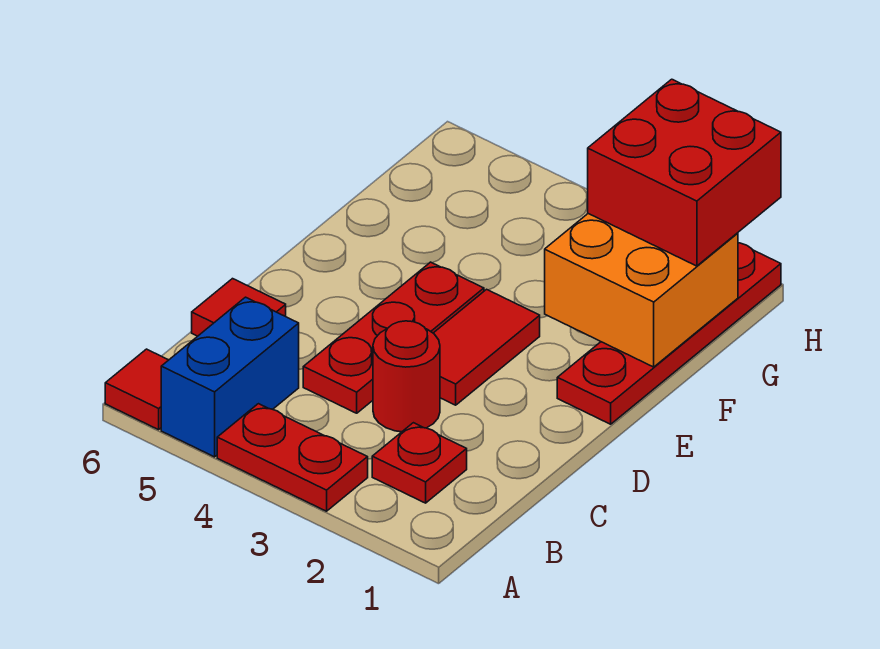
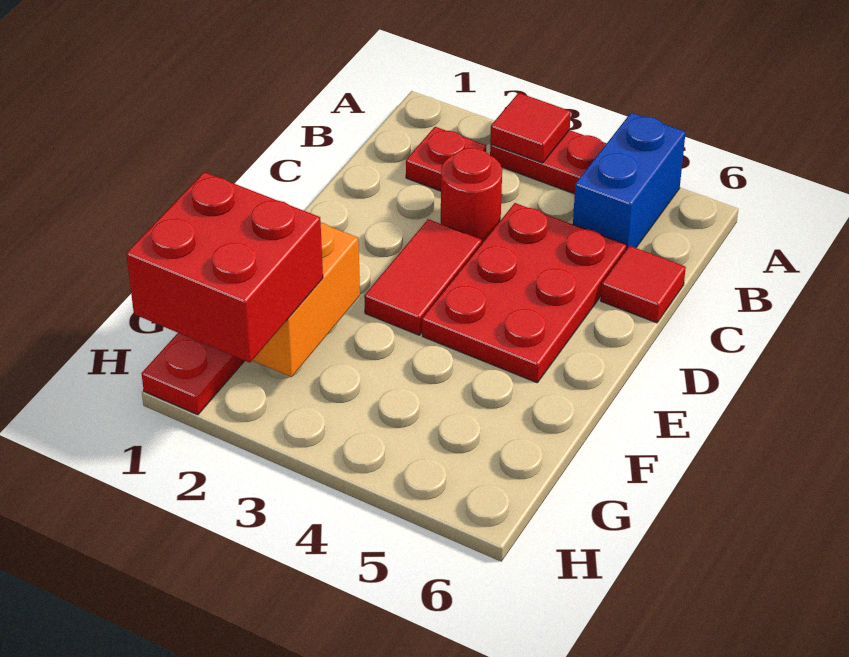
red tile A6 level 1 -> red tile A3 level 2
red plate C4:E4 level 1 -> red plate C4:E5 level 1

